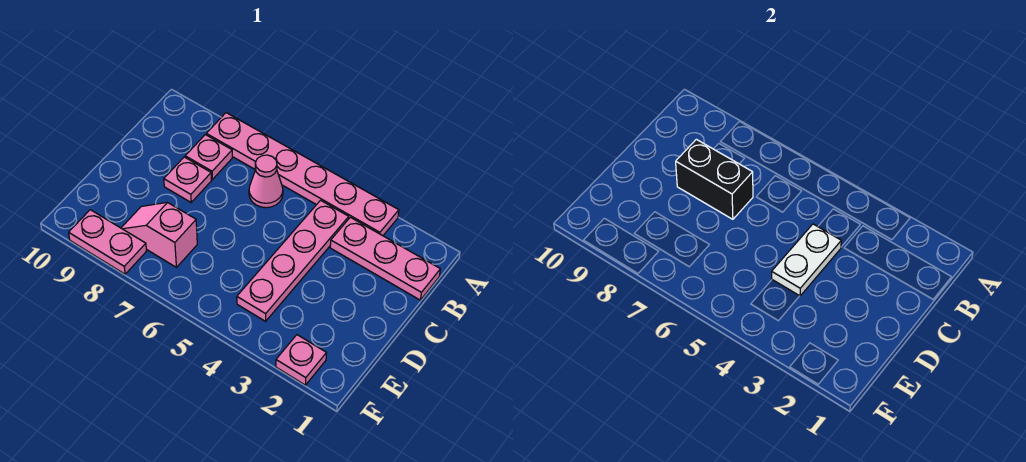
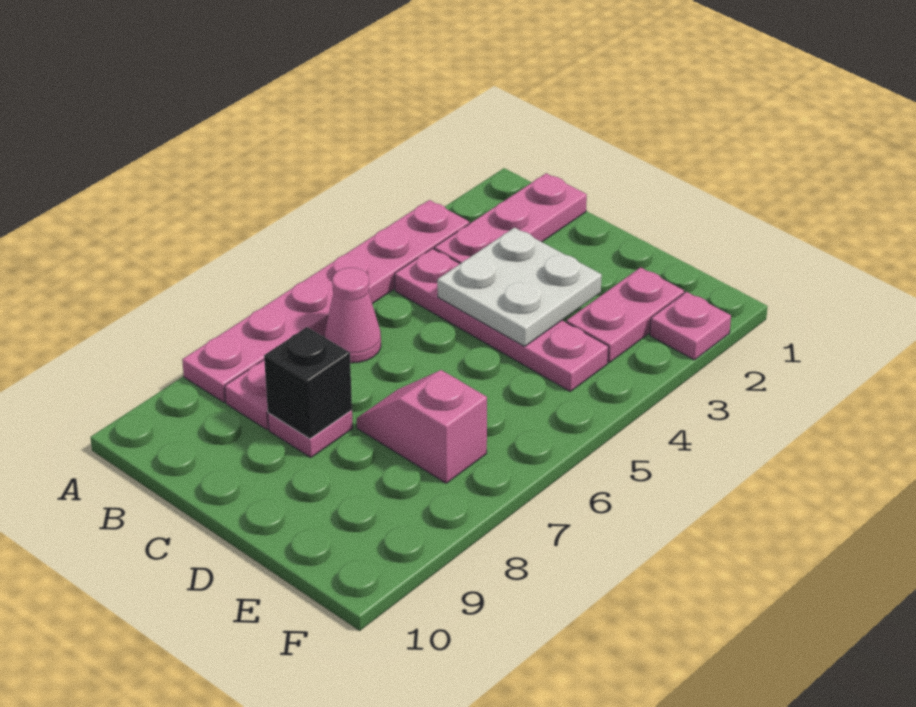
white plate C4:D4 level 2 -> white plate C3:D4 level 2
black brick C7:C8 level 2 -> black brick C8 level 2
pink slope E7:E8 level 1 top 7 -> pink slope D7:E7 level 1 top E
pink plate F8:F9 level 1 -> pink plate E2:E3 level 1

